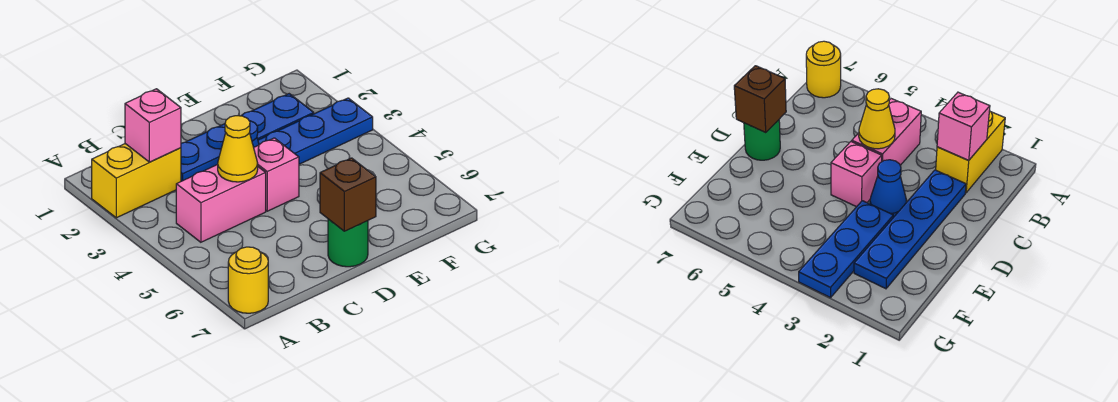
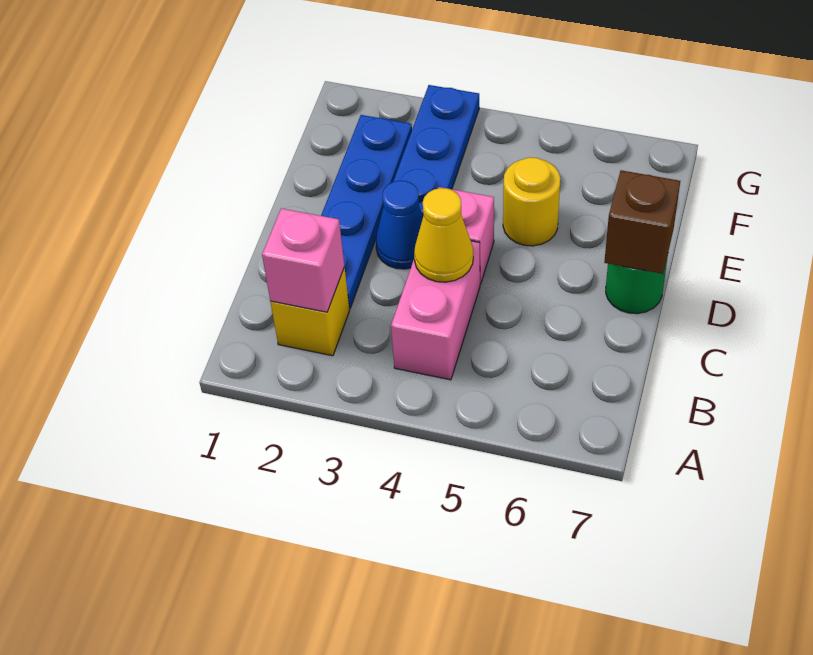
yellow brick A2:B2 level 1 -> yellow brick B2 level 1
yellow round brick A7 level 1 -> yellow round brick E5 level 1

